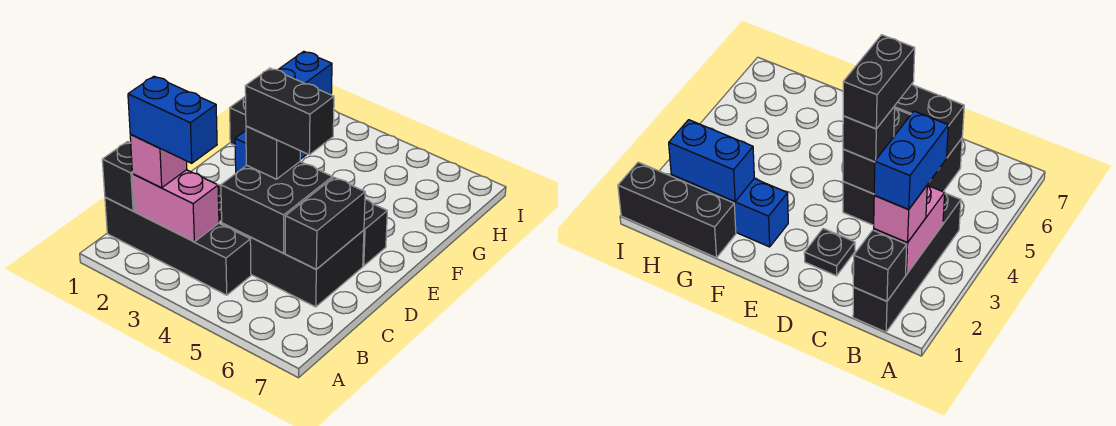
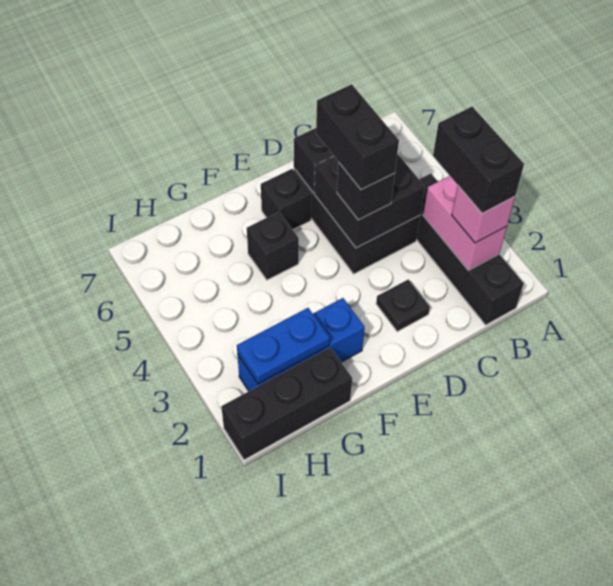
black brick B1 level 2 -> black brick F5 level 1
blue brick B2:B3 level 4 -> black brick B2:B3 level 4
blue brick G2:H2 level 2 -> blue plate G2:H2 level 2

